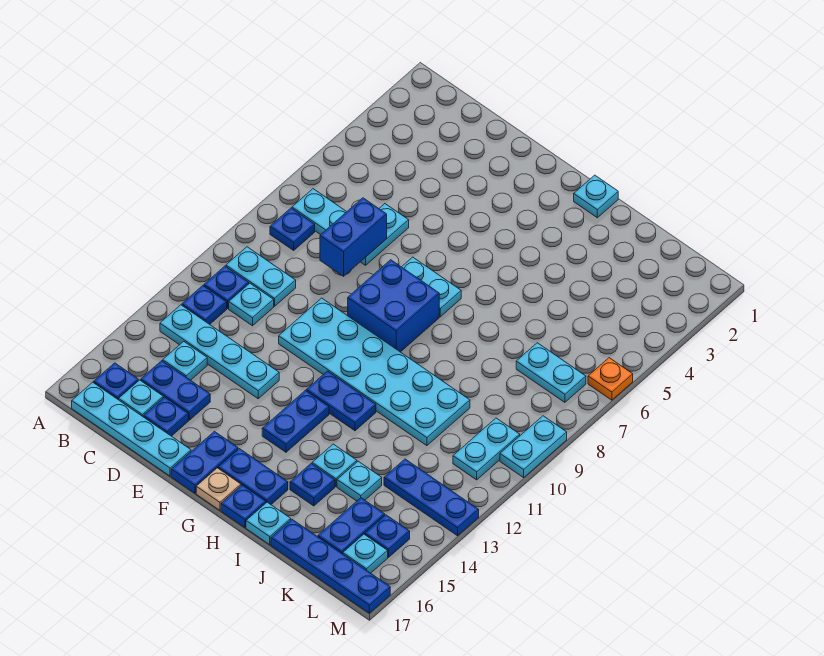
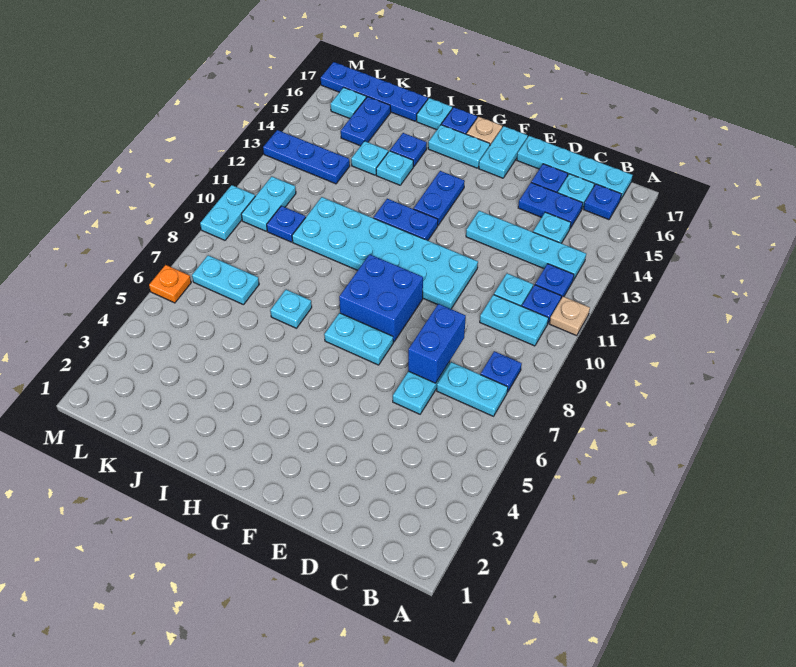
none -> tan plate A11 level 1
blue plate F16:F17 level 1 -> cyan plate F16:F17 level 1
blue plate G16:H16 level 1 -> cyan plate G16:H16 level 1
cyan plate H1 level 1 -> cyan plate I7 level 1
blue plate L15 level 1 -> blue plate K10 level 1

